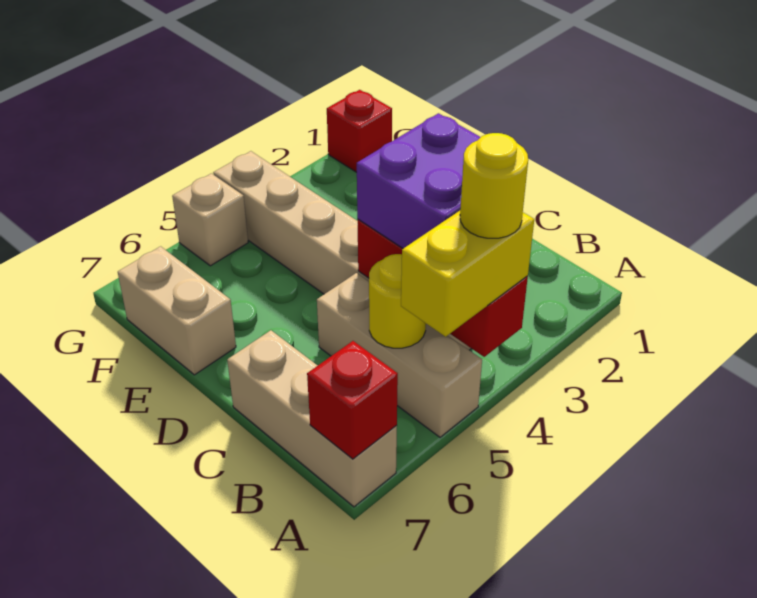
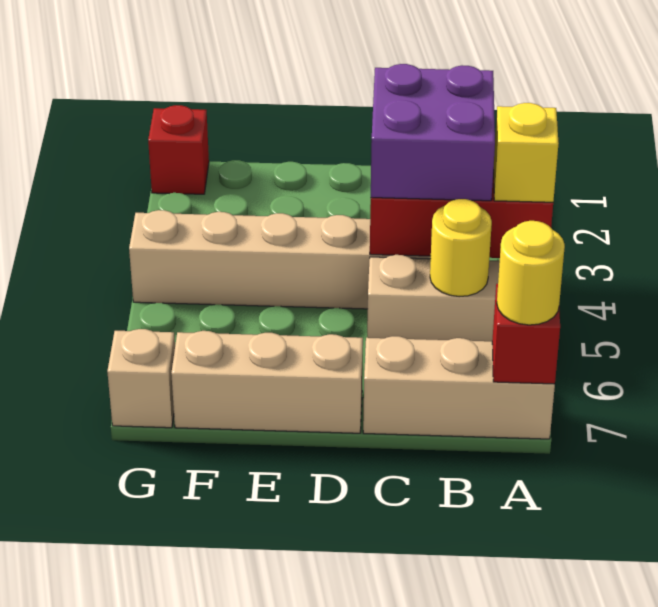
yellow brick A4:A5 level 3 -> yellow brick A4 level 3
yellow round brick A4 level 4 -> yellow round brick A7 level 3
tan brick E7:F7 level 1 -> tan brick D7:F7 level 1
tan brick G5 level 1 -> tan brick G7 level 1

